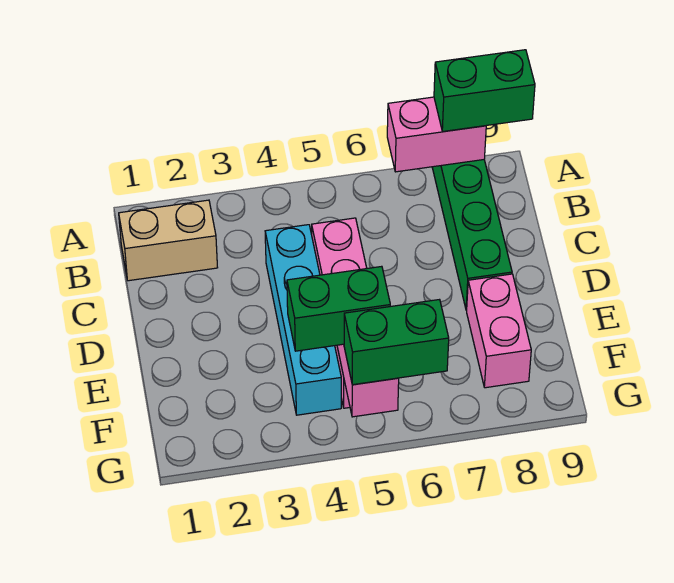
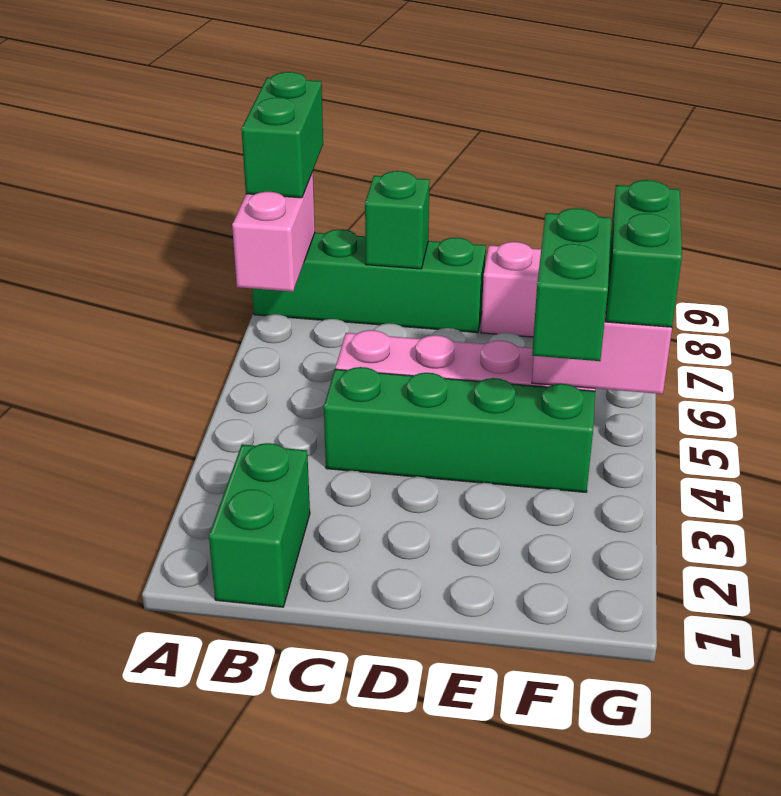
tan brick B1:B2 level 1 -> green brick B1:B2 level 1
cyan brick C4:F4 level 1 -> green brick C4:F4 level 1
none -> green brick C8 level 2

